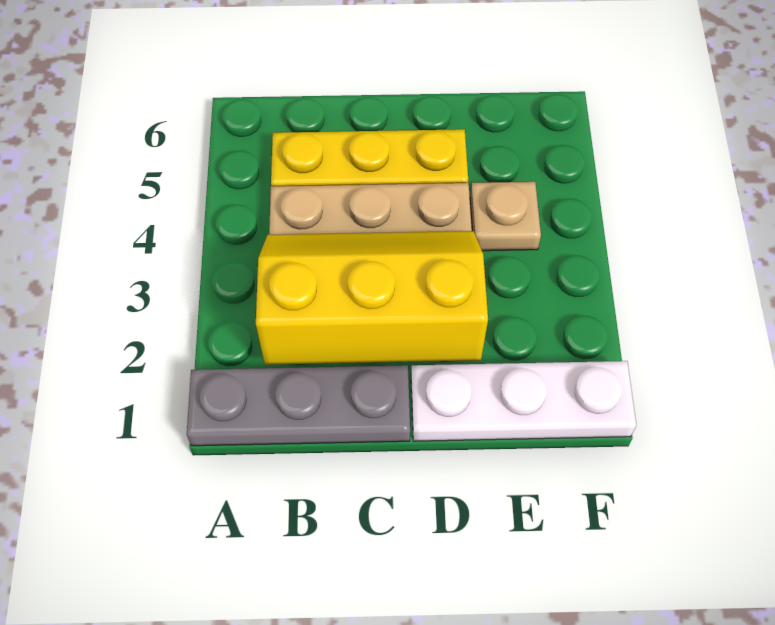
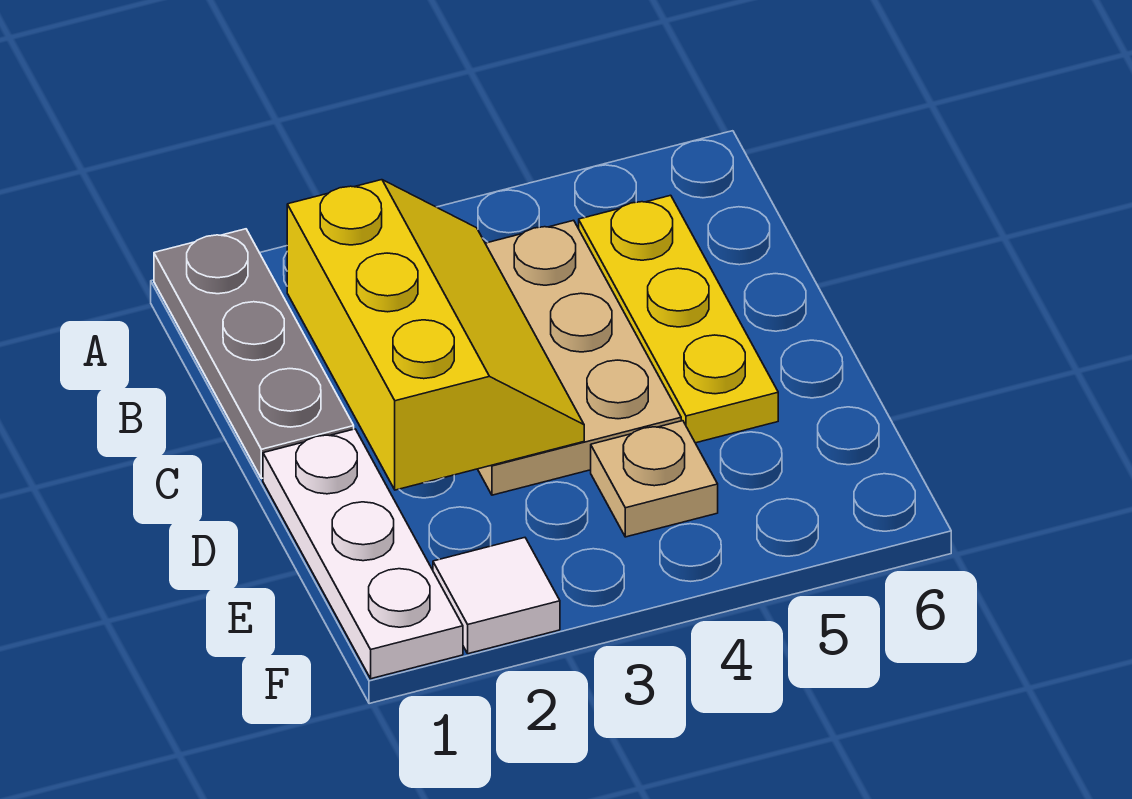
none -> white tile F2 level 1

